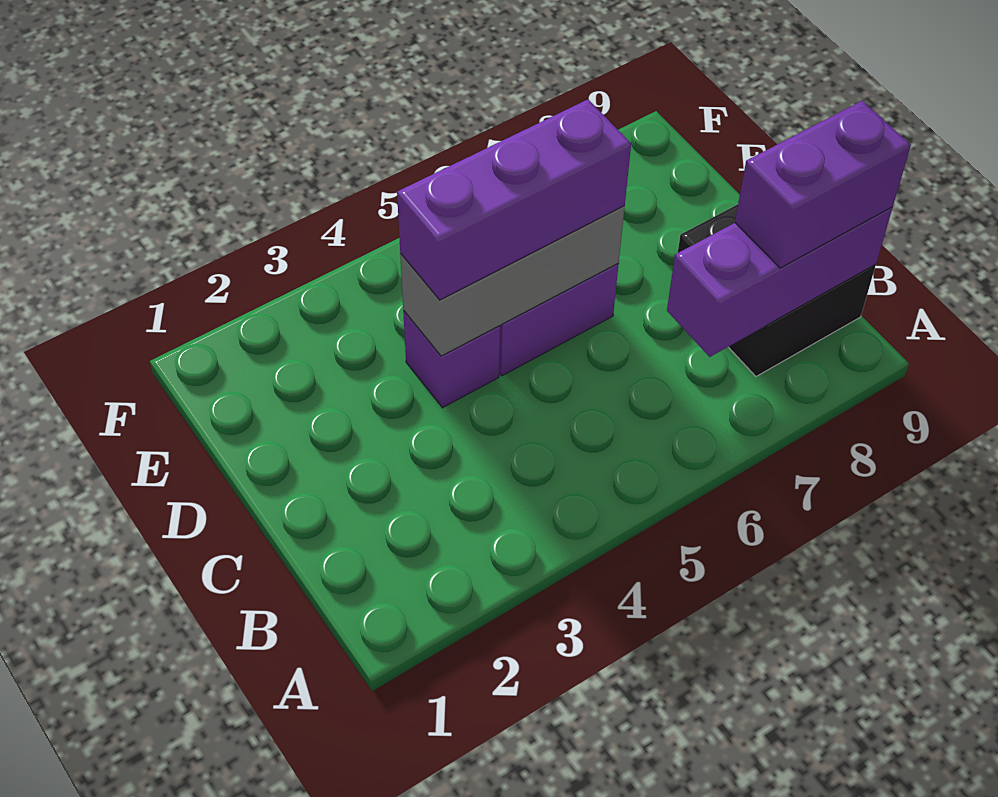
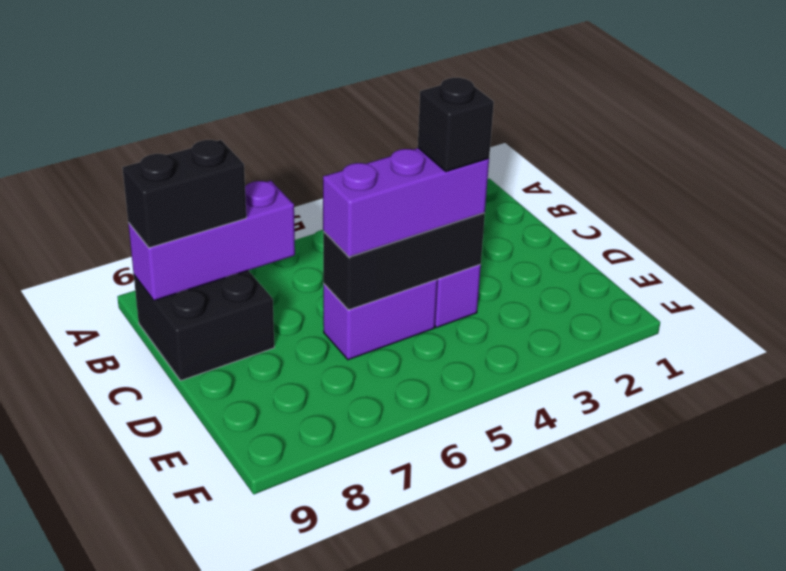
purple brick B8:B9 level 3 -> black brick B8:B9 level 3
grey brick D4:D6 level 2 -> black brick D4:D6 level 2
none -> black brick D4 level 4

